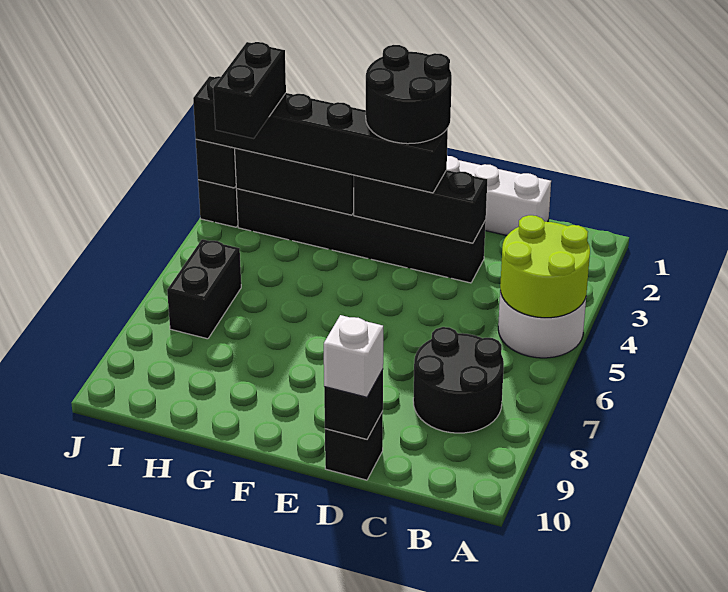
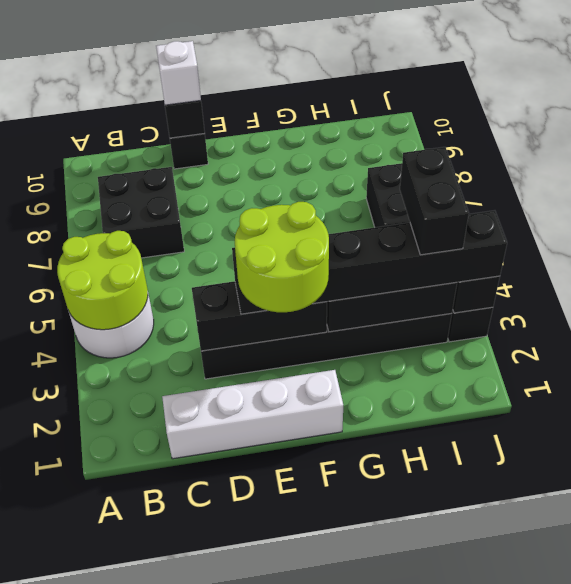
black round brick B7:C8 level 1 -> black brick B7:C8 level 1
black round brick E2:F3 level 4 -> lime round brick E2:F3 level 4

